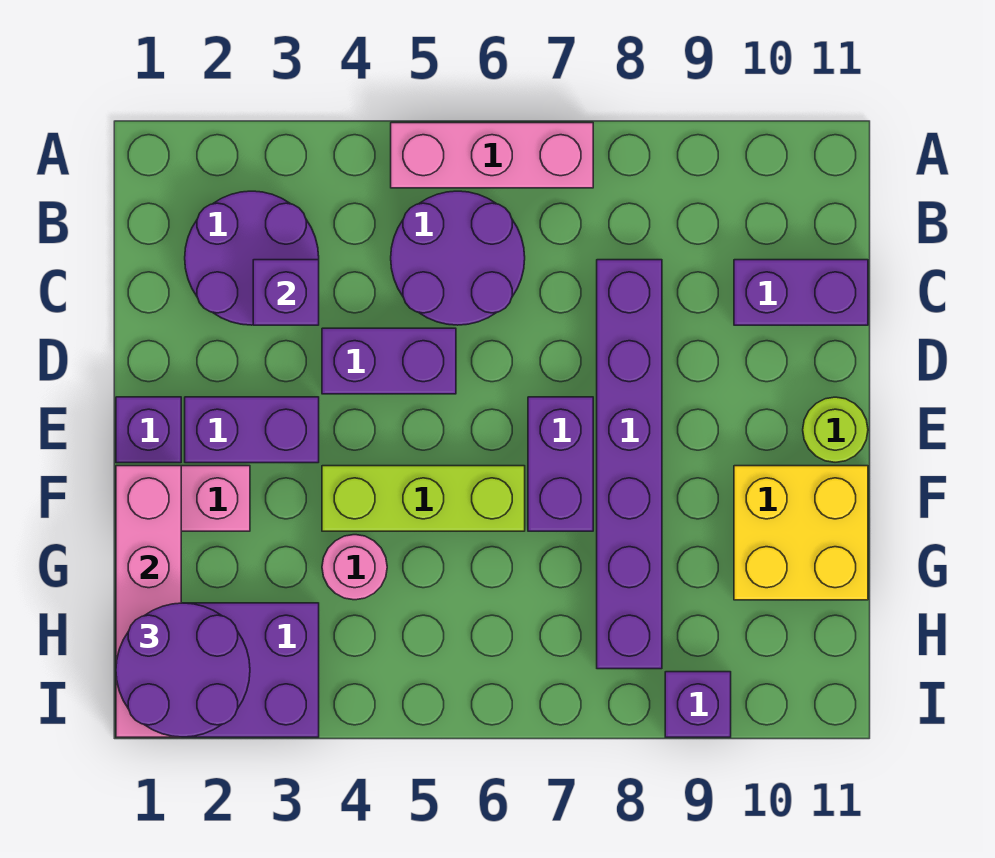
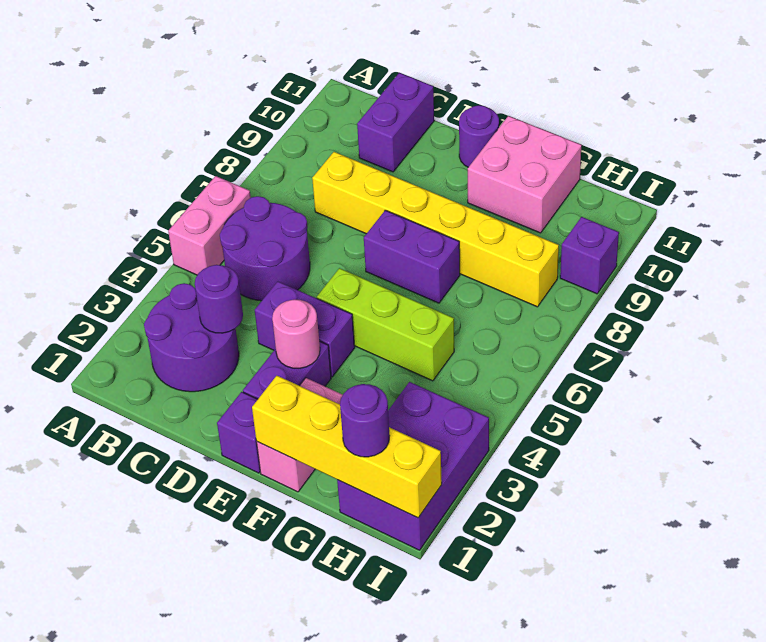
pink brick A5:A7 level 1 -> pink brick A5:A6 level 1
purple brick C3 level 2 -> purple round brick C3 level 2
purple brick C8:H8 level 1 -> yellow brick C8:H8 level 1
purple brick D4:D5 level 1 -> purple brick D4:E4 level 1
lime round brick E11 level 1 -> purple round brick E11 level 1
pink brick F1:I1 level 2 -> yellow brick F1:I1 level 2
lime brick F4:F6 level 1 -> lime brick E5:G5 level 1
yellow brick F10:G11 level 1 -> pink brick F10:G11 level 1
pink round brick G4 level 1 -> pink round brick E3 level 2
purple round brick H1:I2 level 3 -> purple round brick H1 level 3

